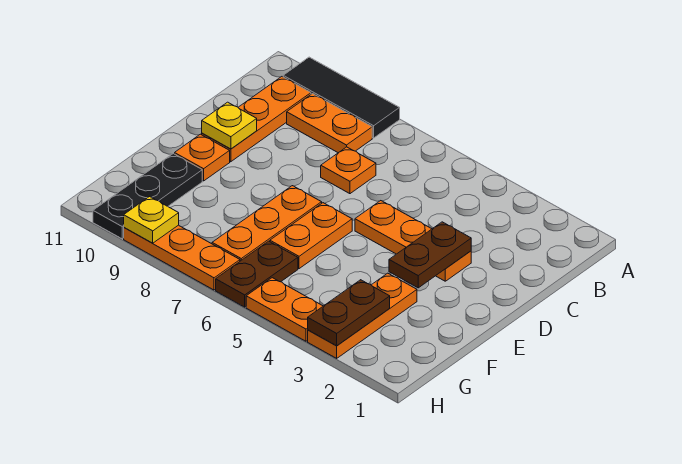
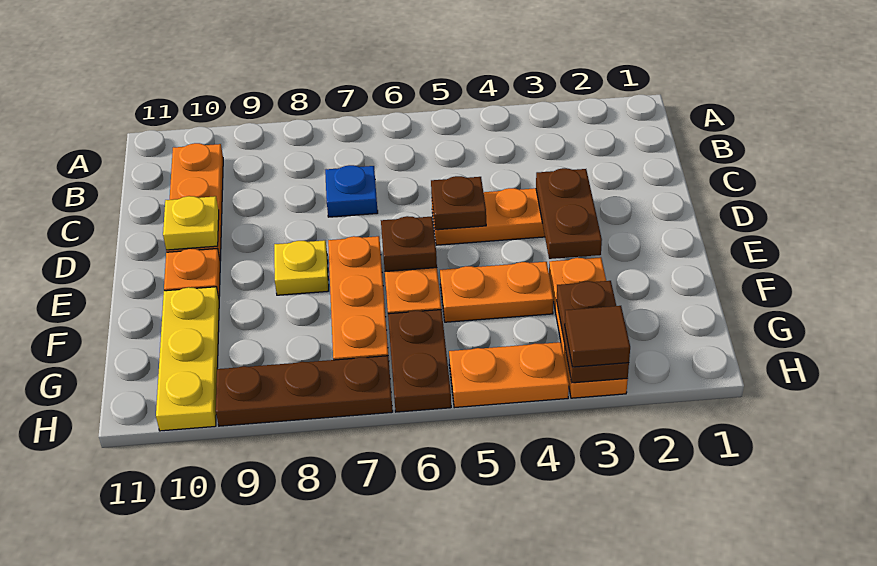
black tile A8:A10 level 1 -> none
orange plate B8:B9 level 1 -> orange plate F4:F5 level 1
orange plate C7 level 1 -> blue plate C7 level 1
none -> brown plate D5 level 2
none -> brown plate E6 level 2
black plate F10:H10 level 1 -> yellow plate F10:H10 level 1
none -> brown tile H3 level 3
orange plate H7:H9 level 1 -> brown plate H7:H9 level 1
yellow plate H9 level 2 -> yellow plate E8 level 1

